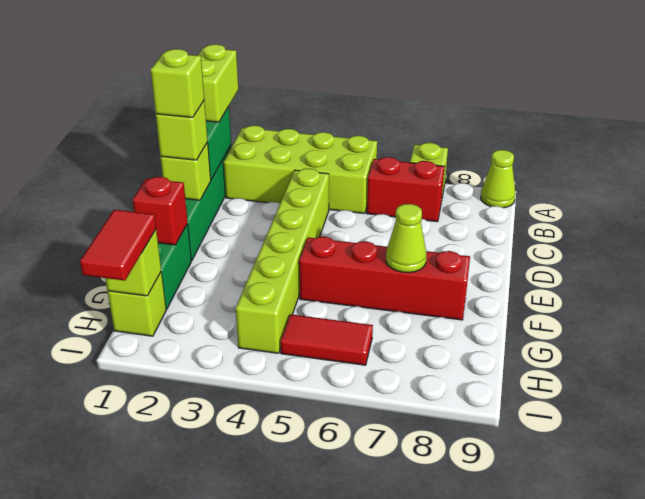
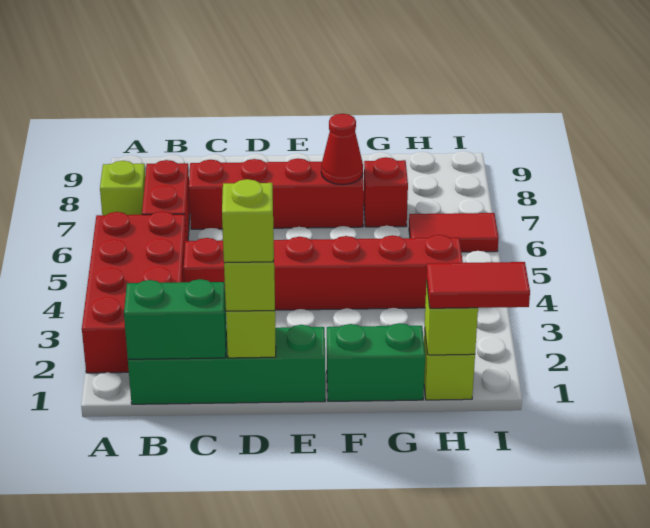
lime brick A1:B1 level 3 -> none
lime brick A2:B5 level 1 -> red brick A2:B5 level 1
lime cone A9 level 1 -> none
lime brick C4:H4 level 1 -> red brick C4:H4 level 1
red brick F1 level 2 -> red brick G7 level 1
red brick F5:F8 level 1 -> red brick C7:F7 level 1
lime cone F7 level 2 -> red cone F7 level 2
red tile H5:H6 level 1 -> red tile H6:I6 level 1

